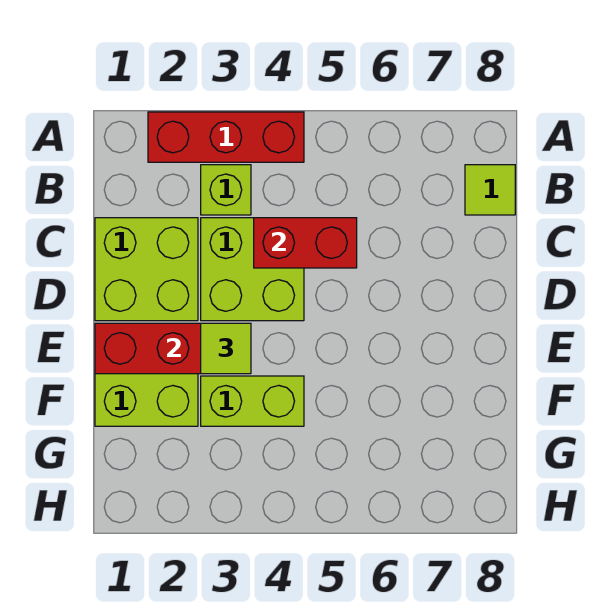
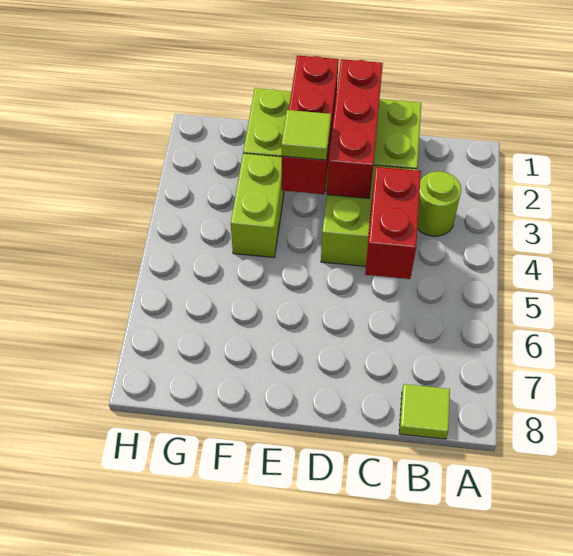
red brick A2:A4 level 1 -> red brick D1:D3 level 2
lime brick B3 level 1 -> lime round brick B3 level 1

